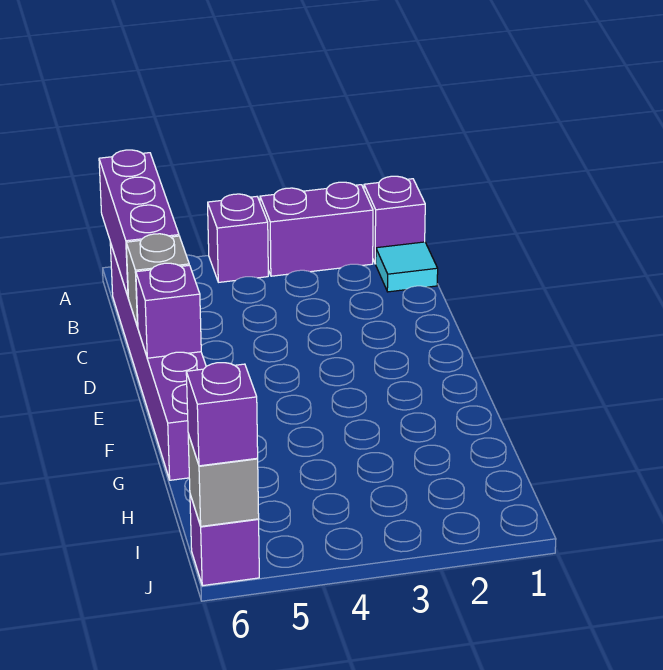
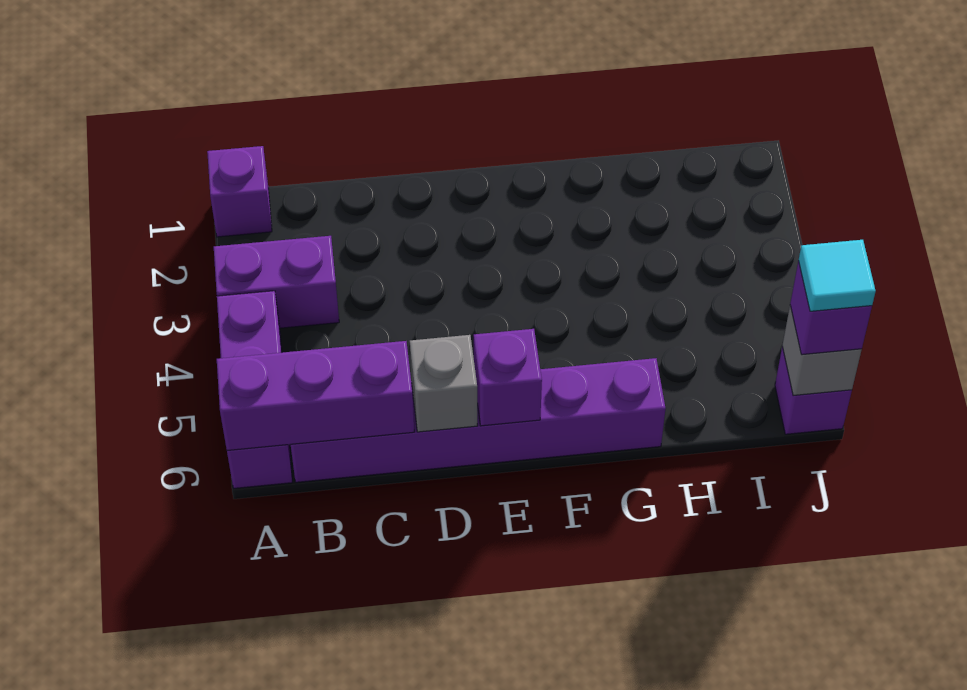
purple brick A2:A3 level 1 -> purple brick A3:B3 level 1
purple brick A4 level 1 -> purple brick A4:A6 level 1
cyan tile B1 level 1 -> cyan tile J6 level 4

